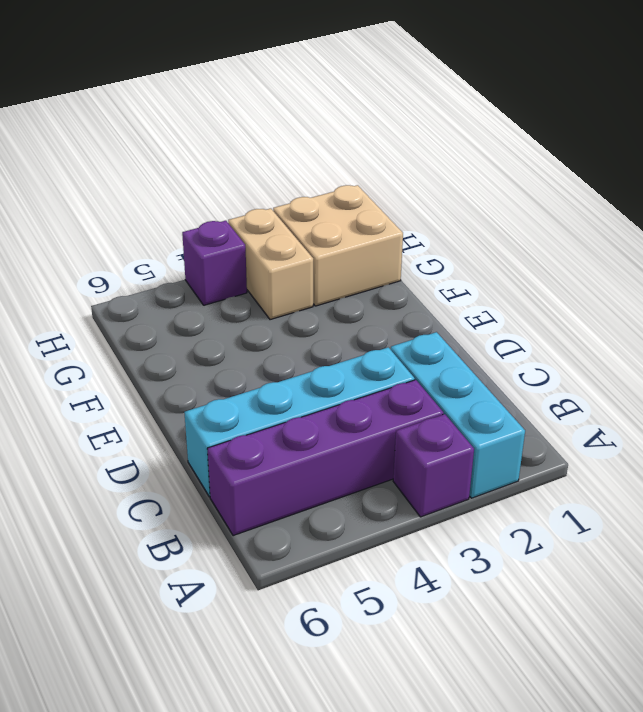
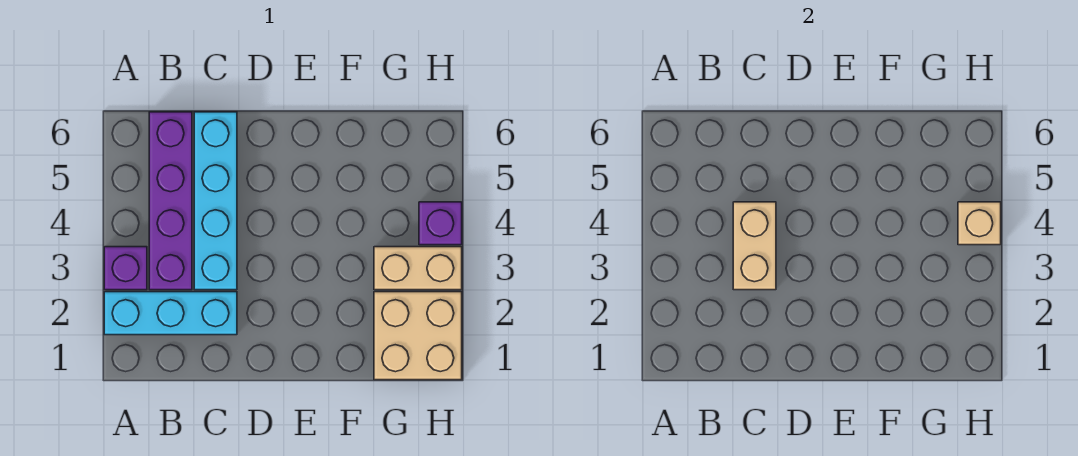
none -> tan brick C3:C4 level 2
none -> tan brick H4 level 2

